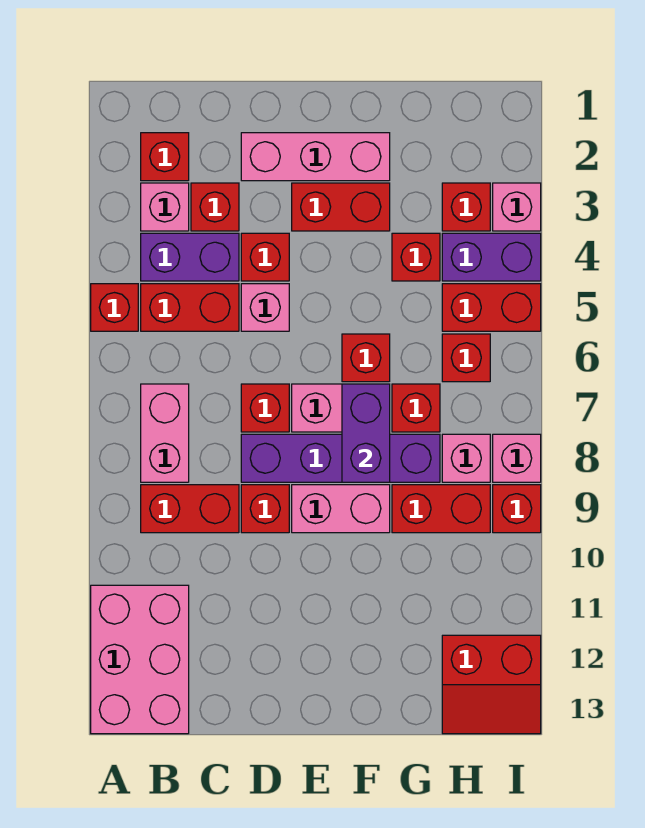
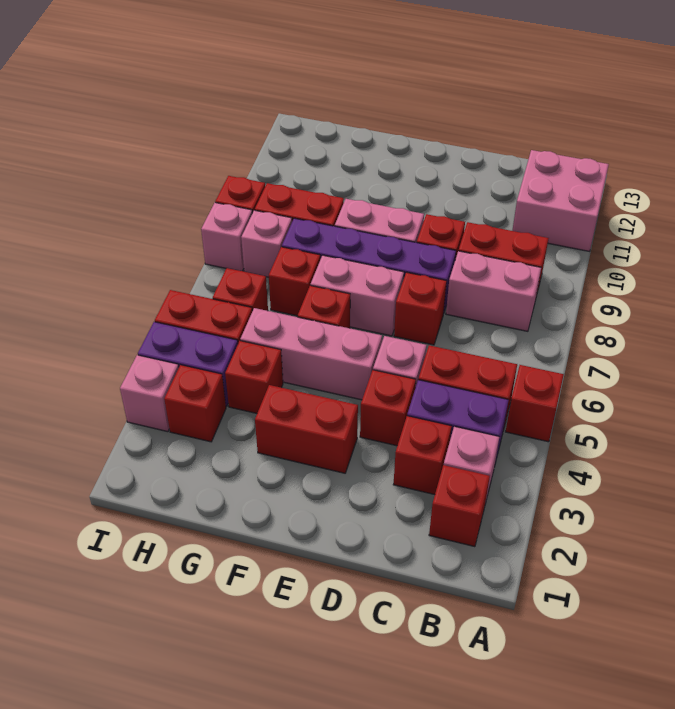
pink brick A11:B13 level 1 -> pink brick A11:B12 level 1
pink brick B7:B8 level 1 -> pink brick B8:C8 level 1
pink brick D2:F2 level 1 -> pink brick E5:G5 level 1
purple brick F7:F8 level 2 -> none
red slope H12:I13 level 1 top 12 -> none

